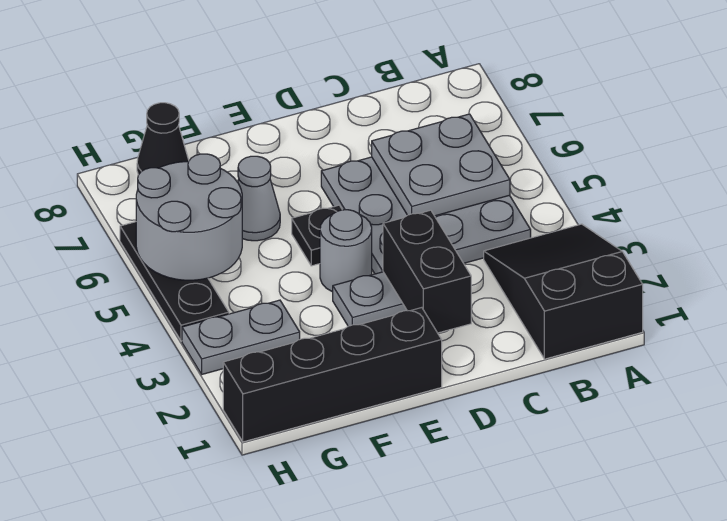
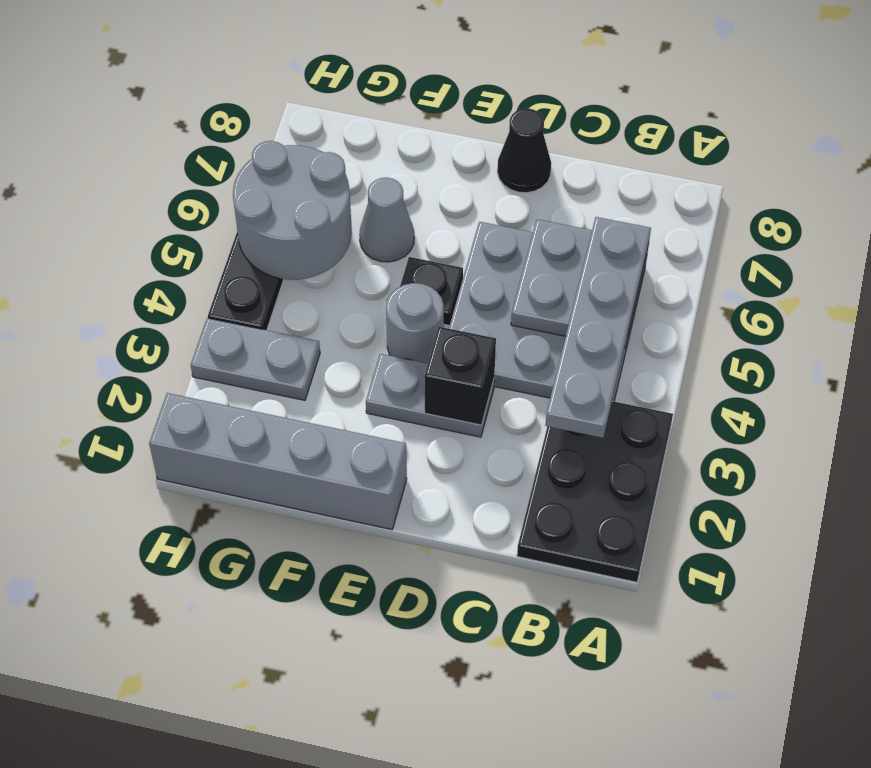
black slope A1:B3 level 1 top 1 -> black plate A1:B3 level 1
none -> grey plate B3:B6 level 3
black brick D2:D3 level 2 -> black brick D3 level 2
black brick E1:H1 level 1 -> grey brick E1:H1 level 1
black cone G8 level 1 -> black cone D8 level 1

